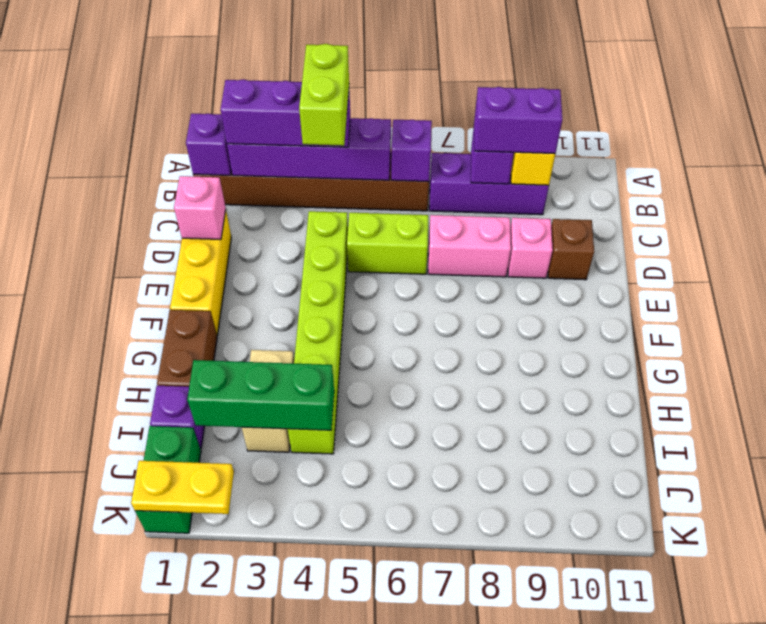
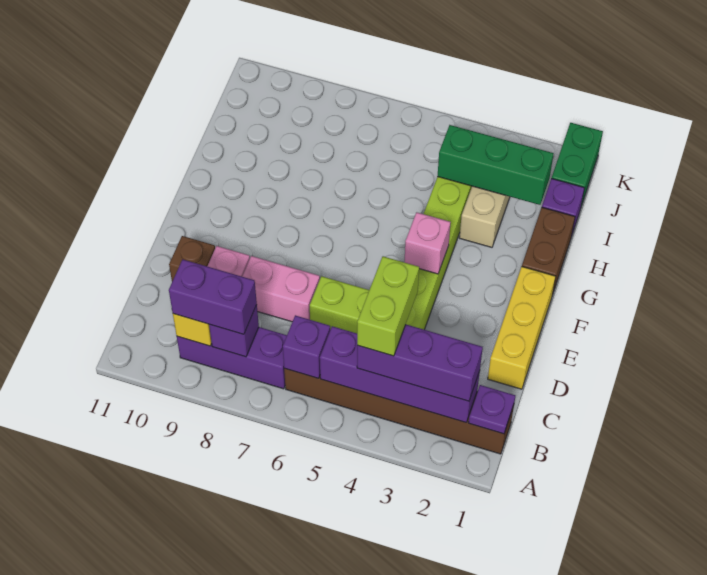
purple brick B1 level 2 -> purple plate B1 level 2
pink brick D1 level 2 -> pink brick F4 level 2
yellow plate K1:K2 level 2 -> none

